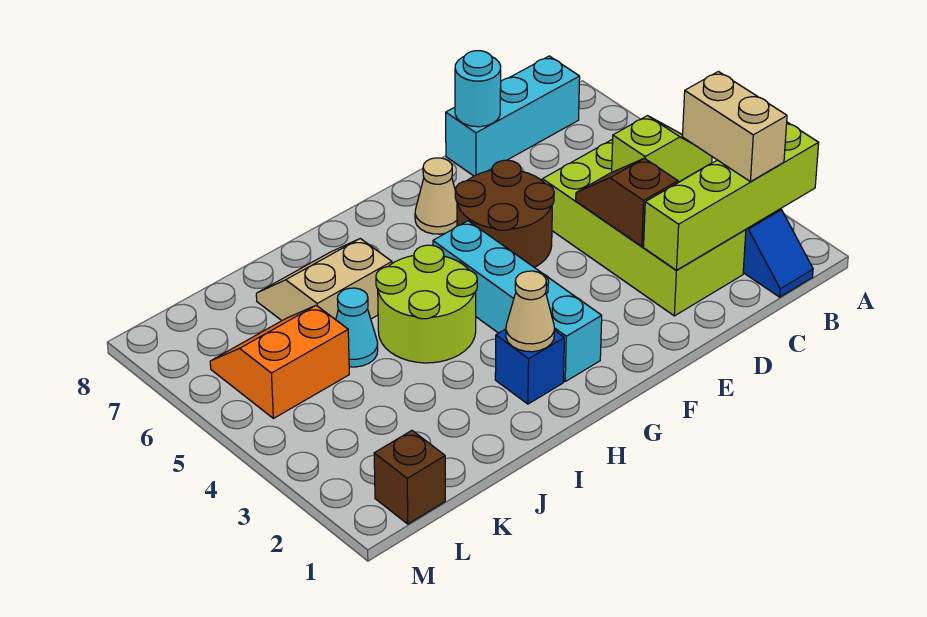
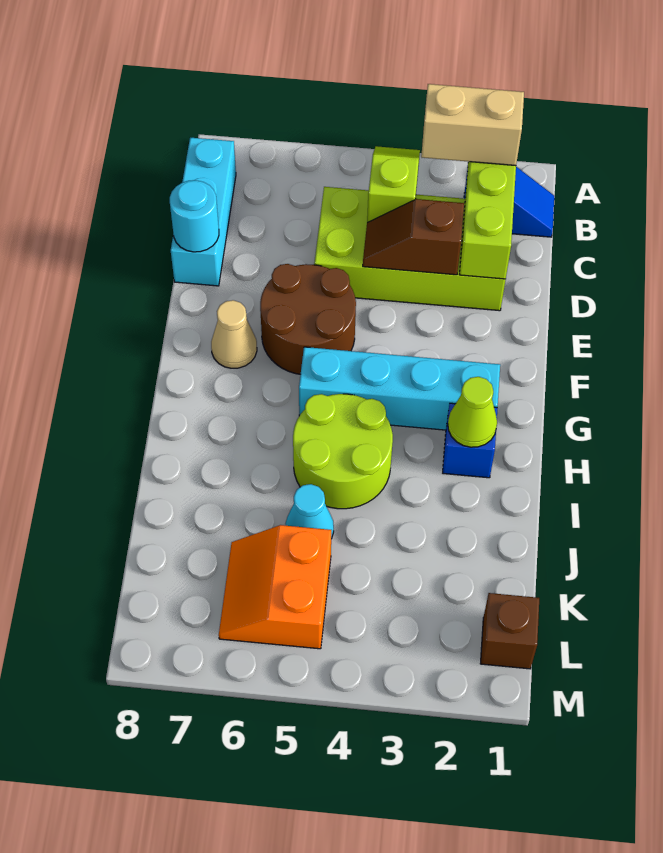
tan cone H2 level 2 -> lime cone H2 level 2
tan slope I6:J7 level 1 top 6 -> none

